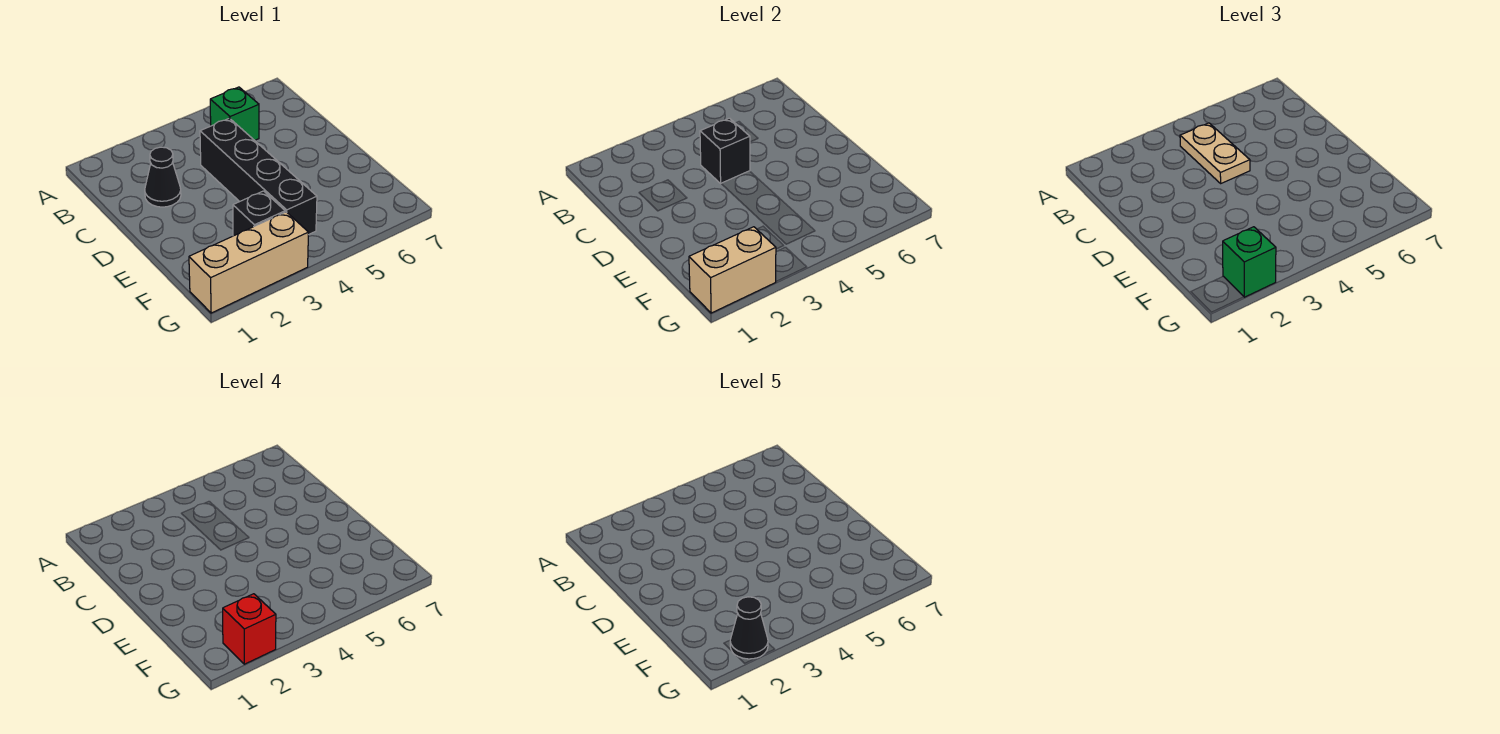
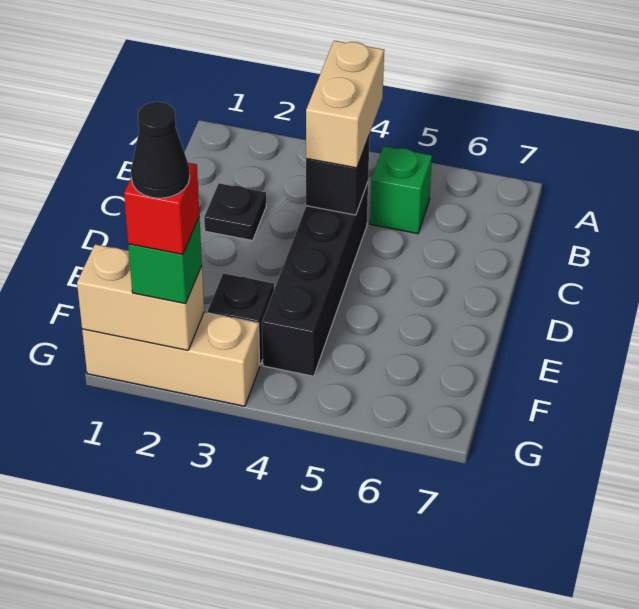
tan plate B4:C4 level 3 -> tan brick B4:C4 level 3
black cone C2 level 1 -> black plate C2 level 1

